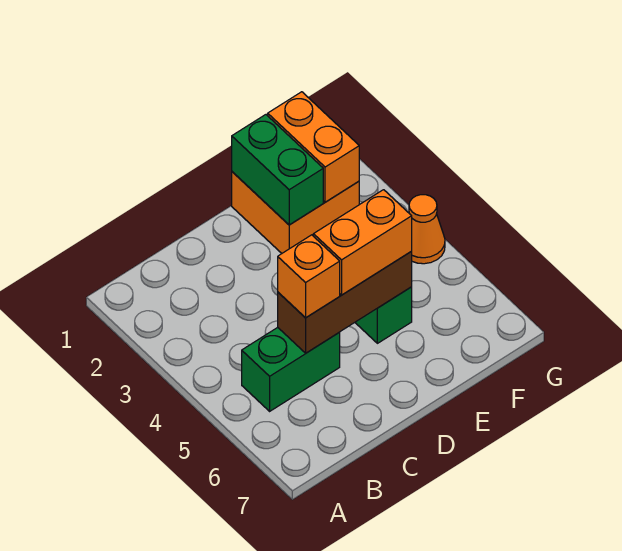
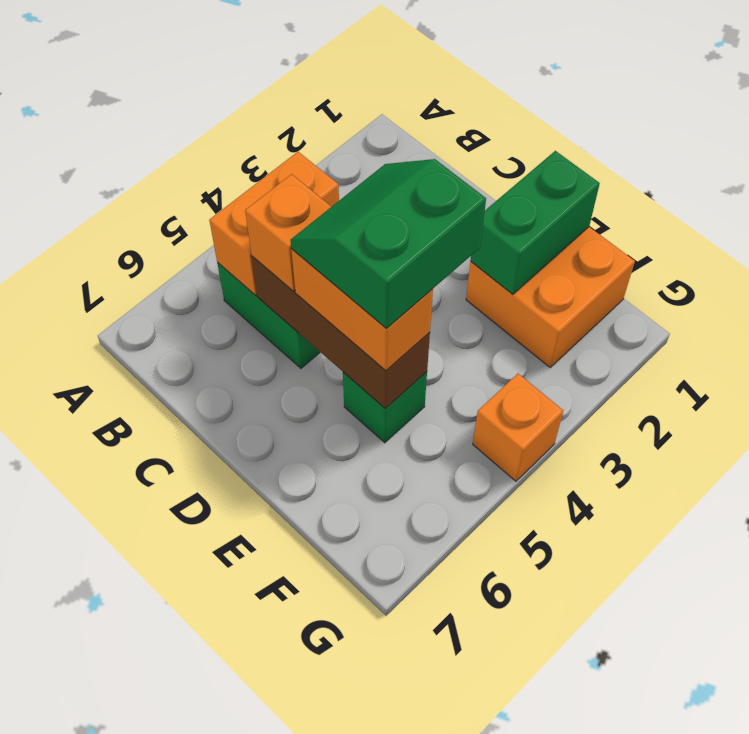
none -> green slope D4:E5 level 4 top E
orange brick F1:F2 level 2 -> orange brick B4:B5 level 2
orange cone G4 level 1 -> orange brick G4 level 1

